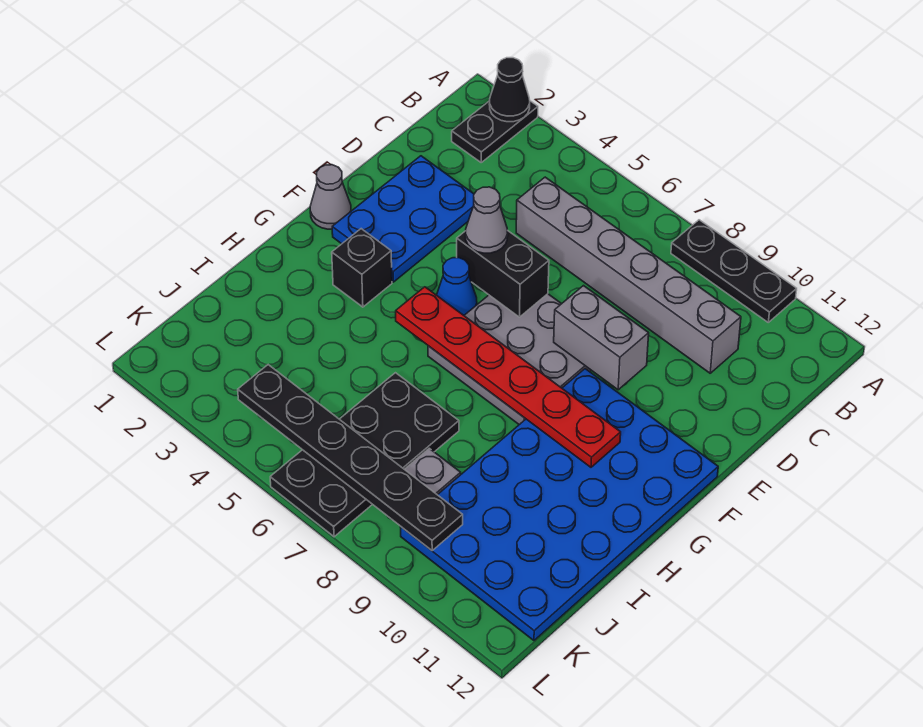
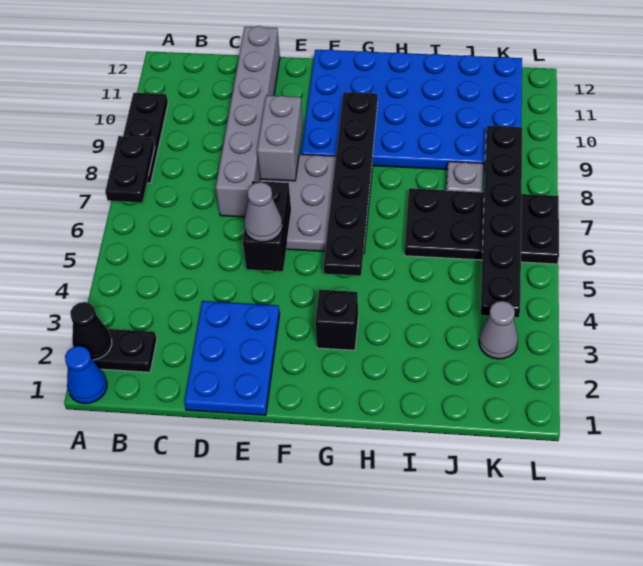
none -> black plate A7:A8 level 2
grey brick C5:C10 level 1 -> grey brick D7:D12 level 1
blue plate D2:F3 level 1 -> blue plate D1:E3 level 1
grey cone F1 level 1 -> grey cone K3 level 1
blue cone F5 level 1 -> blue cone A1 level 1
red plate G5:G10 level 2 -> black plate G5:G10 level 2

